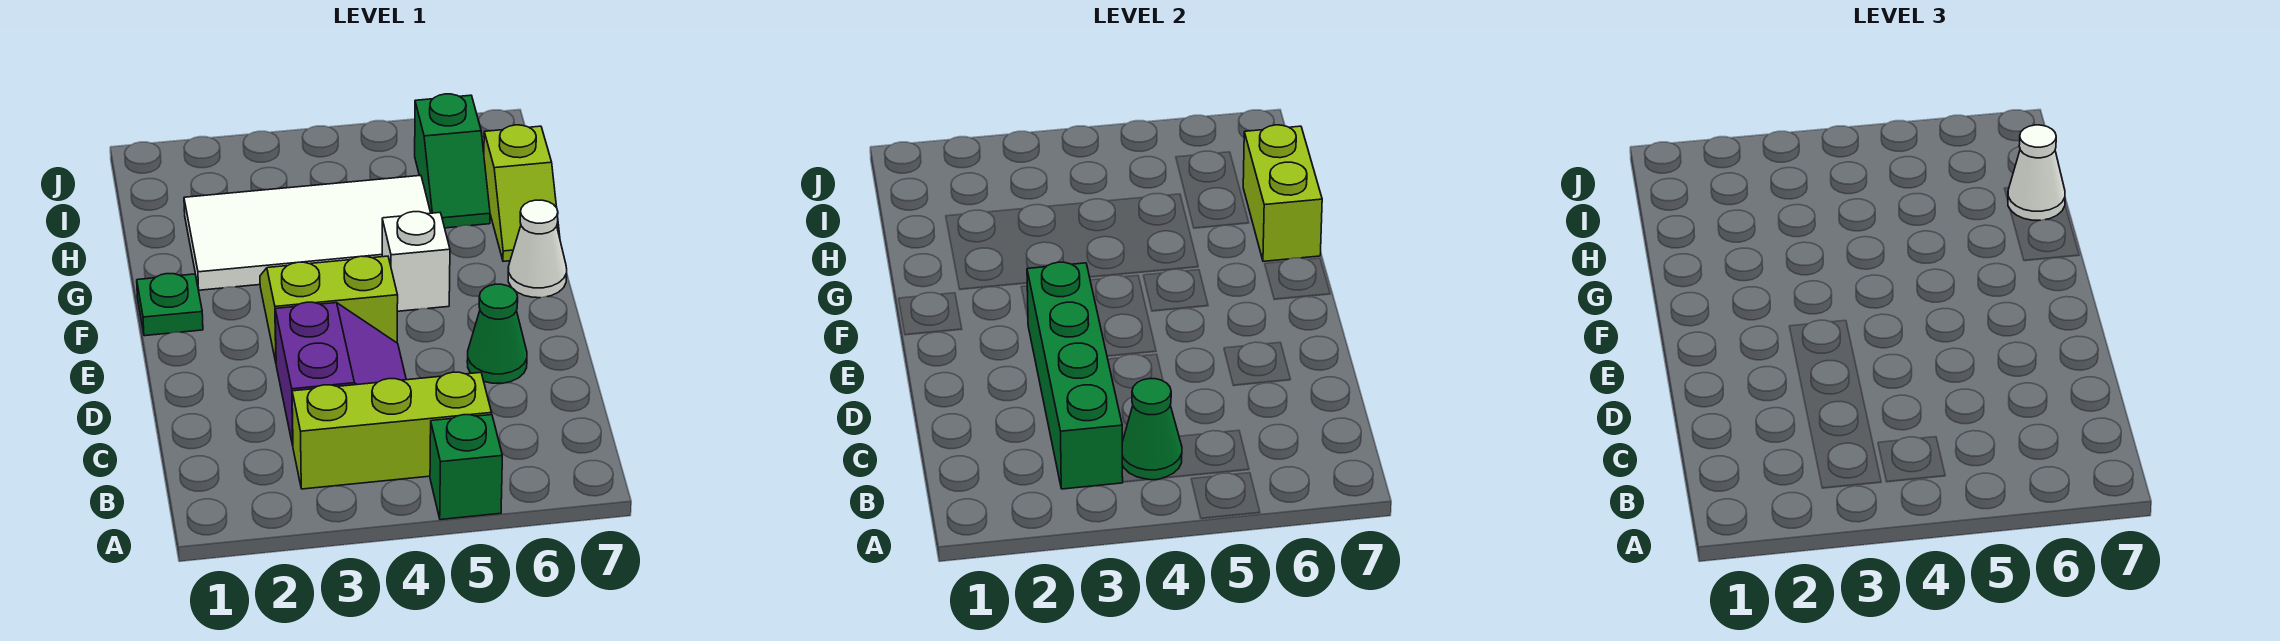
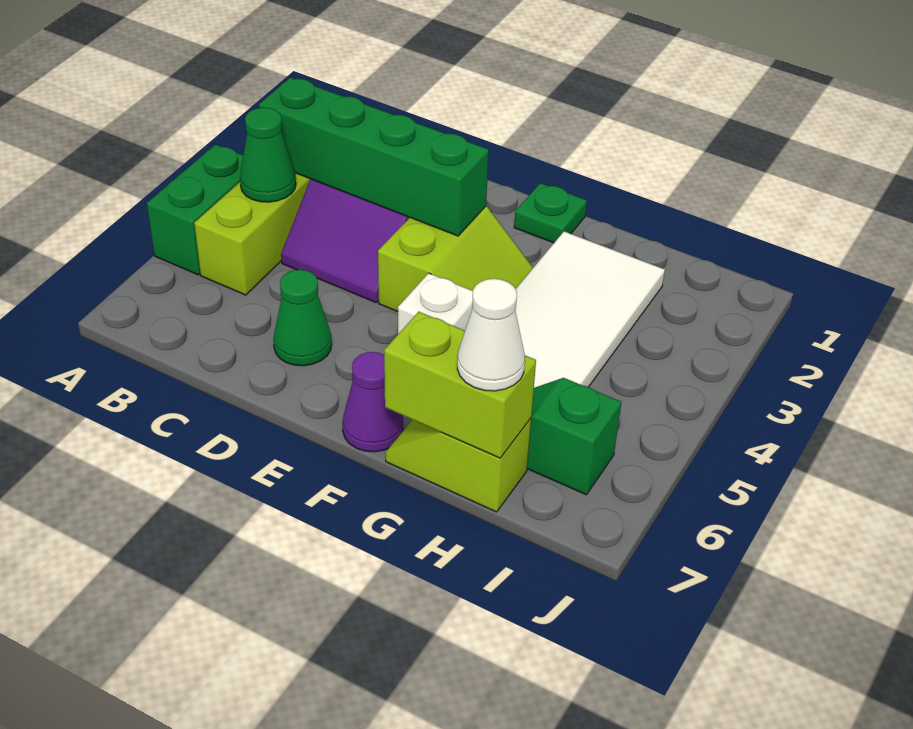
green brick A5 level 1 -> green brick A4:A5 level 1
white cone F7 level 1 -> purple cone F7 level 1

